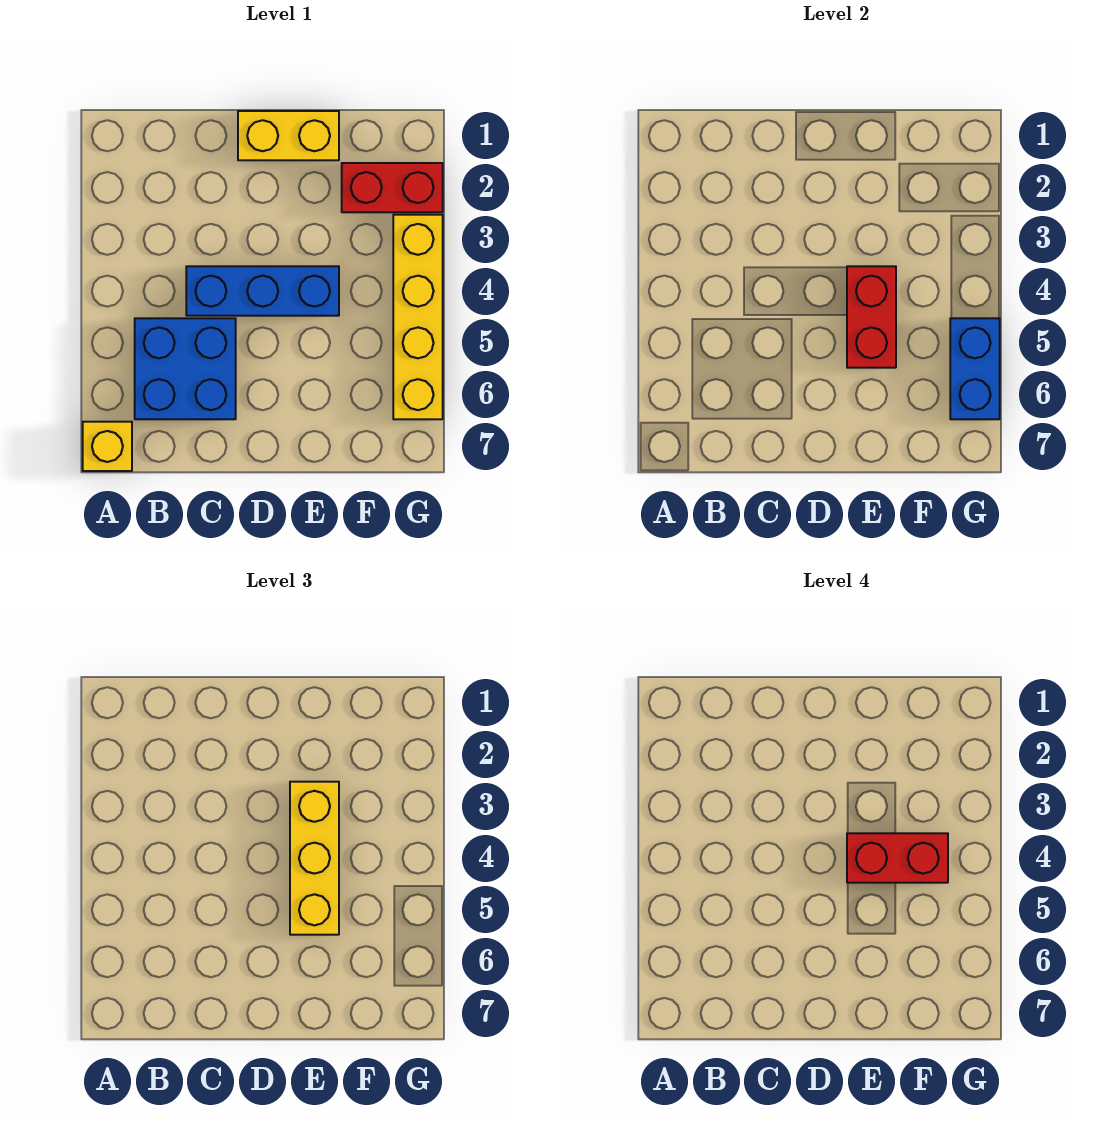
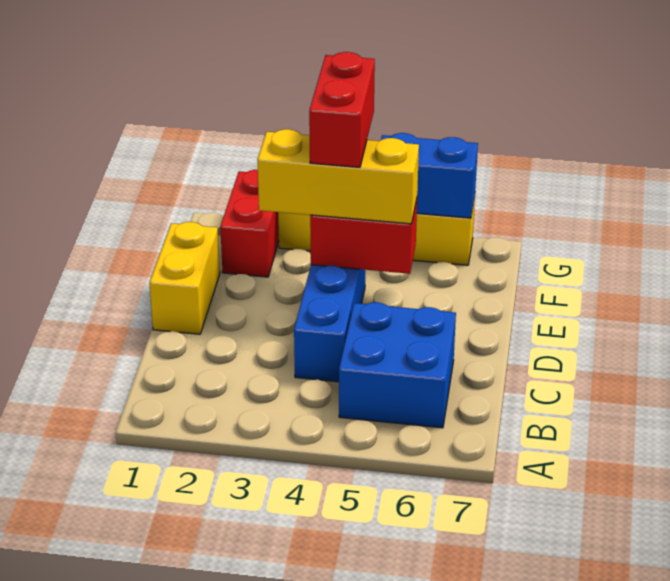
yellow brick A7 level 1 -> none

